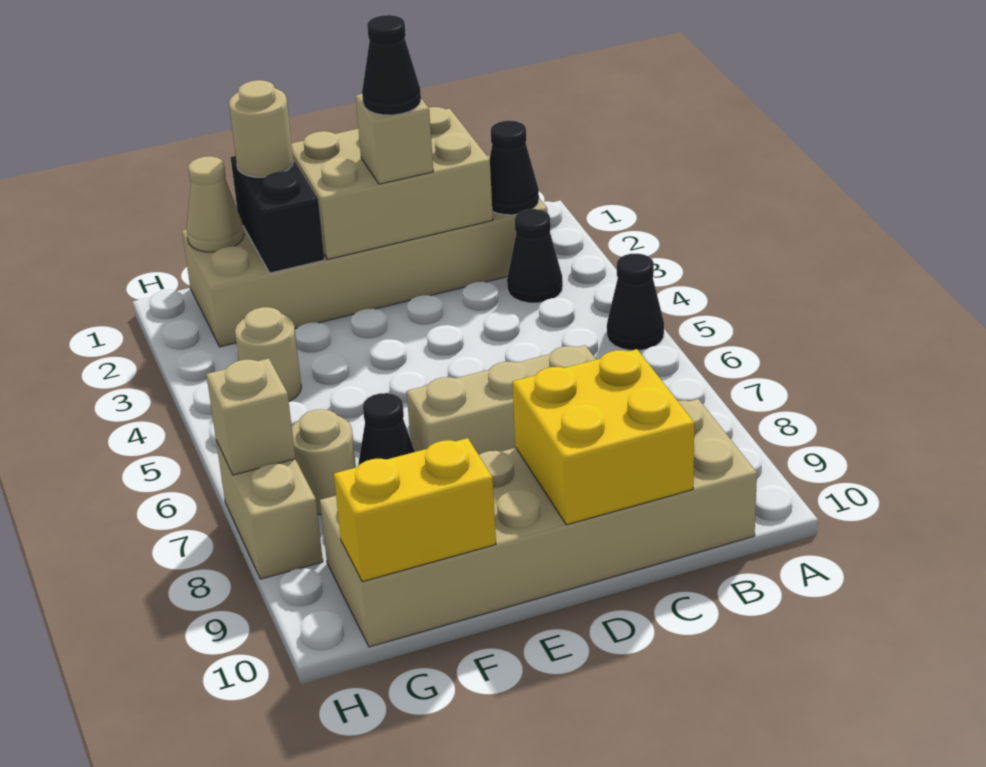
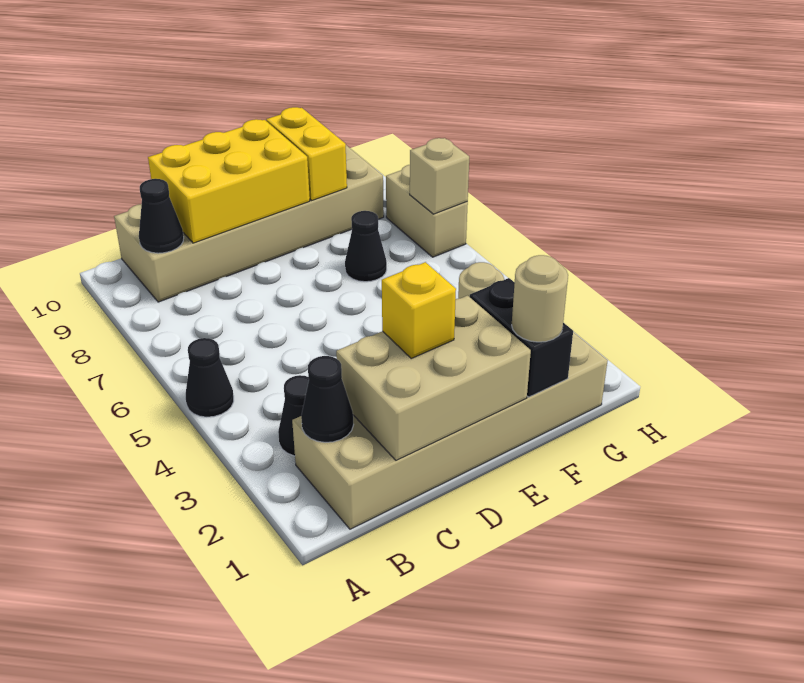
tan brick C7:E7 level 1 -> none
yellow brick C9:D10 level 2 -> yellow brick C9:E10 level 2
tan brick D2 level 3 -> yellow brick D2 level 3
black cone D2 level 4 -> black cone B9 level 2
yellow brick F10:G10 level 2 -> yellow brick F9:F10 level 2
tan cone G1 level 2 -> none
tan round brick G7 level 1 -> none

